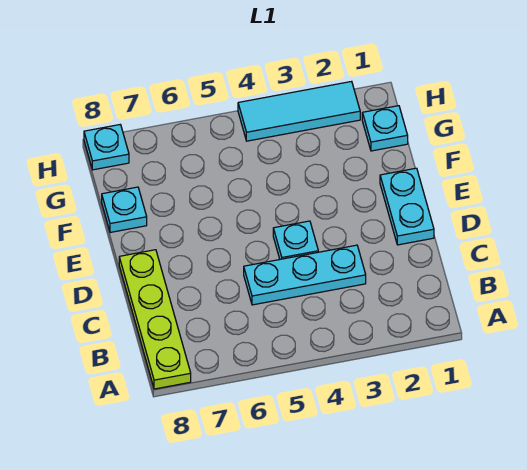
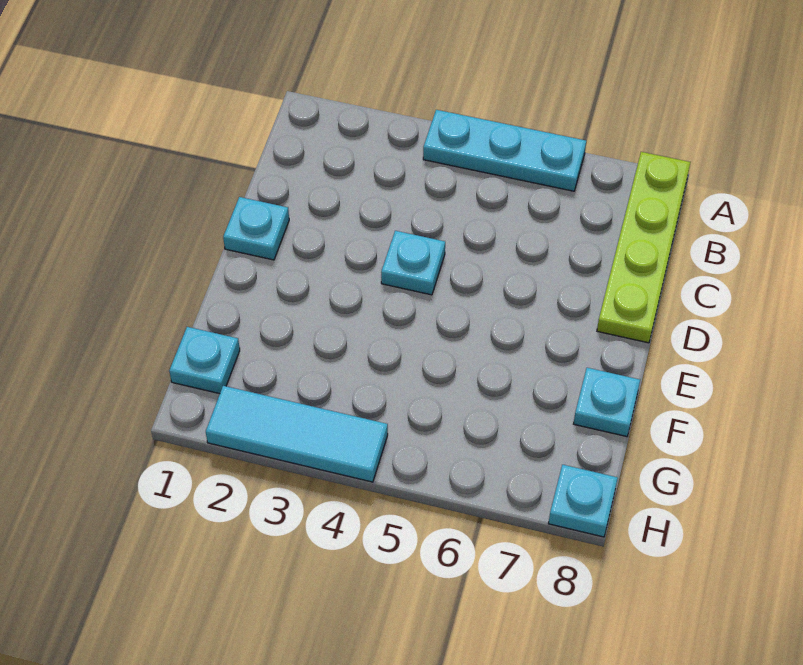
cyan plate C3:C5 level 1 -> cyan plate A4:A6 level 1
cyan plate D1:E1 level 1 -> cyan plate D1 level 1

